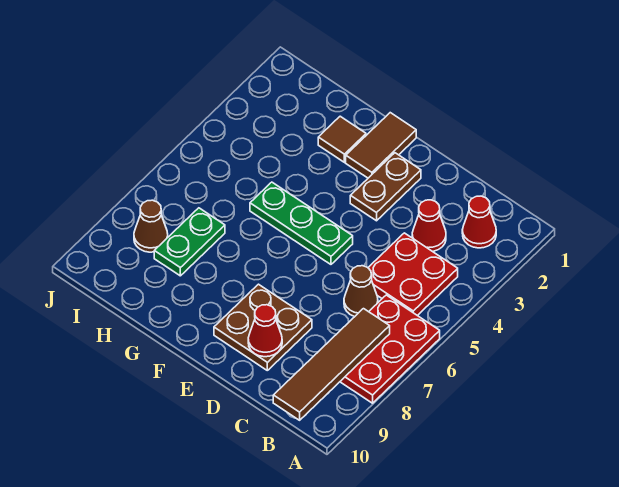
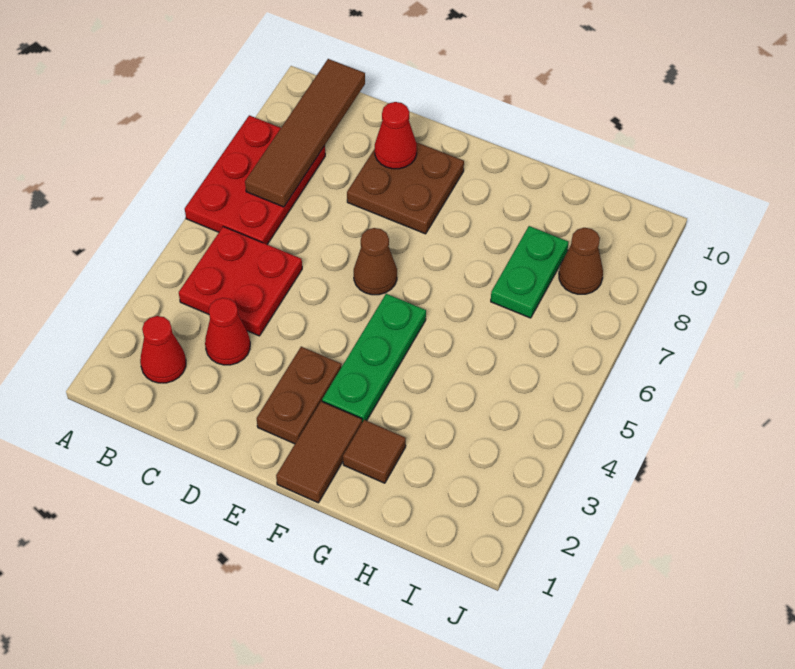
brown cone C6 level 1 -> brown cone E6 level 1
green plate E5:G5 level 1 -> green plate F3:F5 level 1

